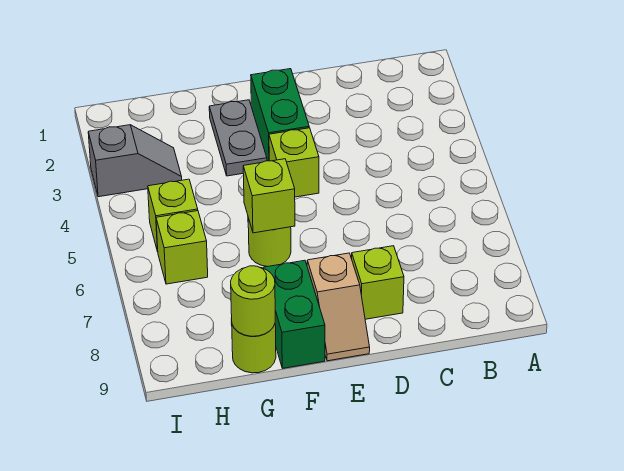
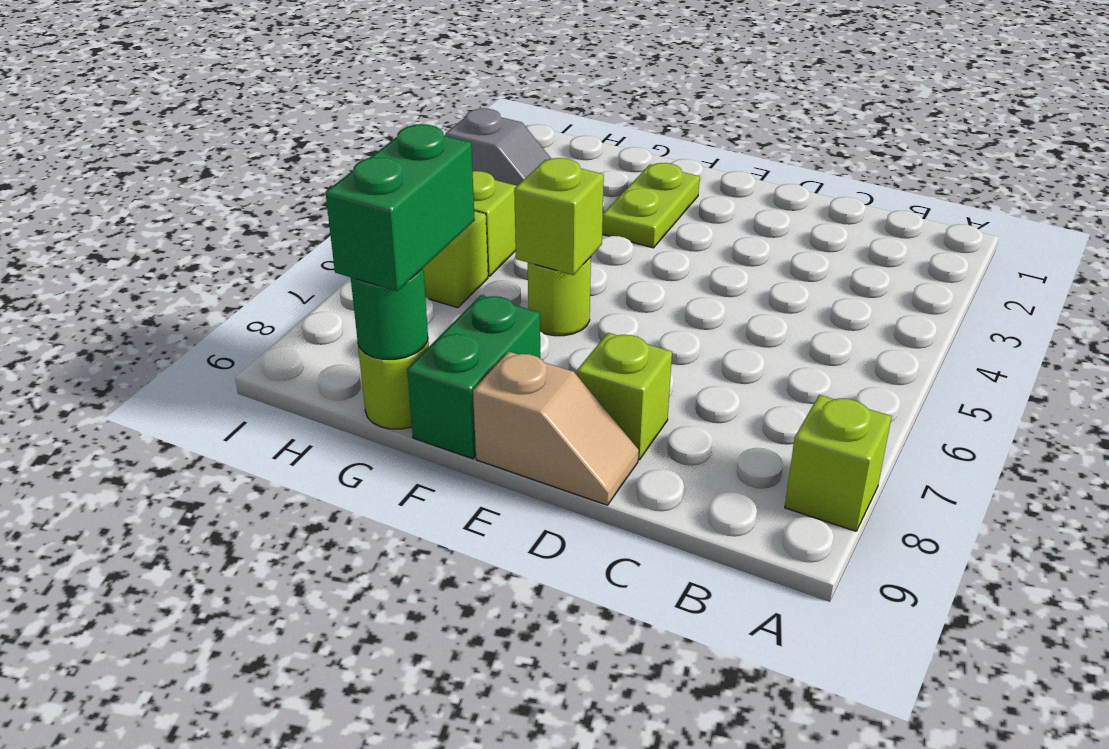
green brick E2:E3 level 1 -> green brick G8:G9 level 3
lime brick E4 level 1 -> lime brick A8 level 1
tan slope E8:E9 level 1 top 8 -> tan slope D9:E9 level 1 top E
grey plate F2:F3 level 1 -> lime plate F2:F3 level 1
lime round brick G9 level 2 -> green round brick G9 level 2

